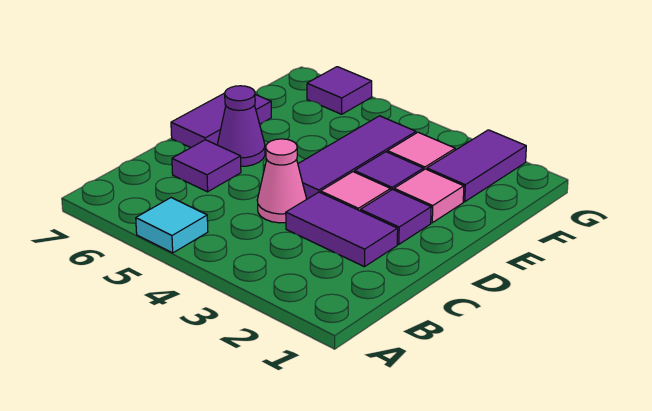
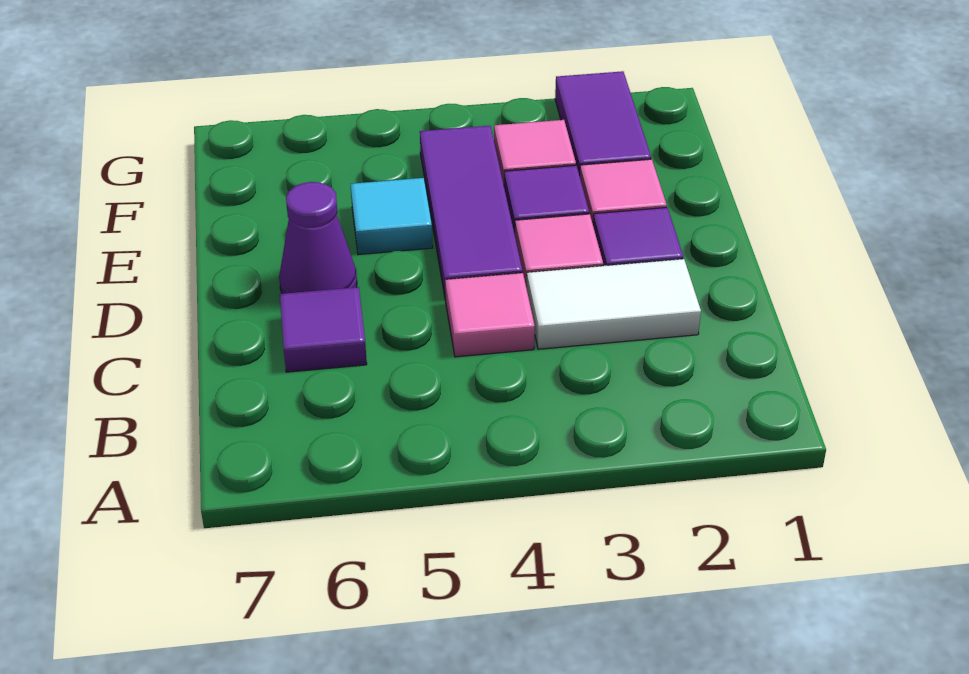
cyan tile A5 level 1 -> cyan tile E5 level 1
purple tile C2:C3 level 1 -> white tile C2:C3 level 1
pink cone C4 level 1 -> pink tile C4 level 1
purple tile D7:E7 level 1 -> none
purple tile G6 level 1 -> none

